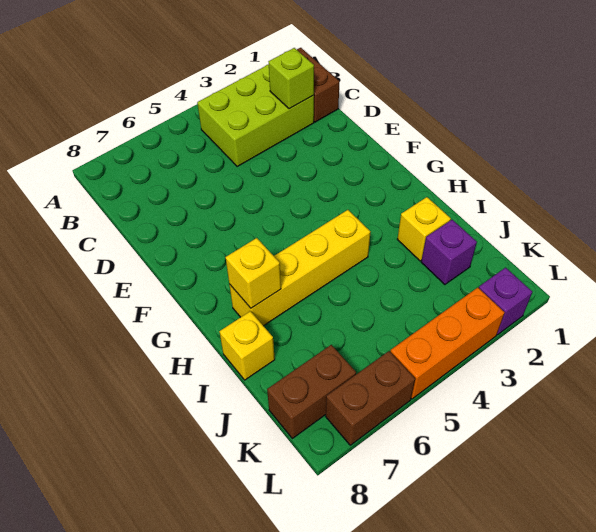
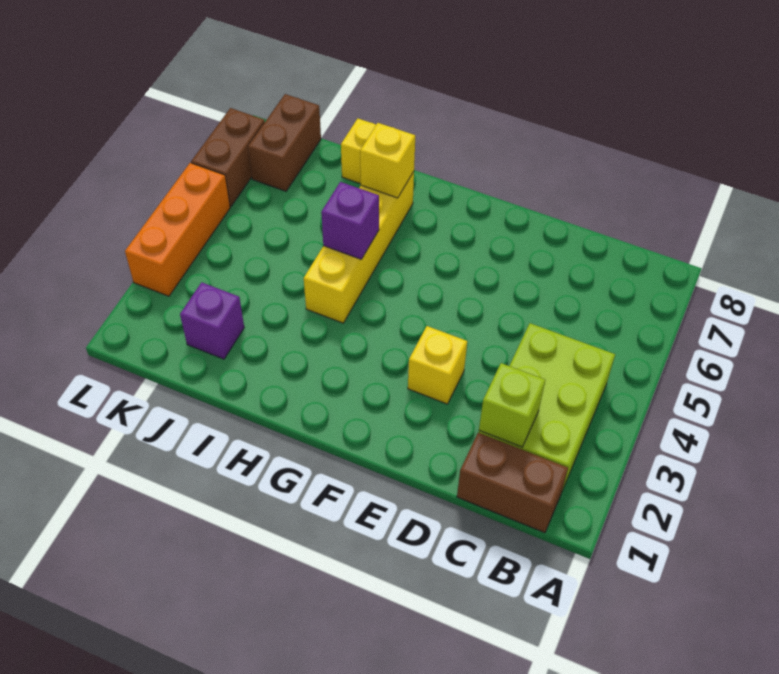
yellow brick I2 level 1 -> yellow brick E3 level 1
purple brick L2 level 1 -> purple brick H5 level 2

